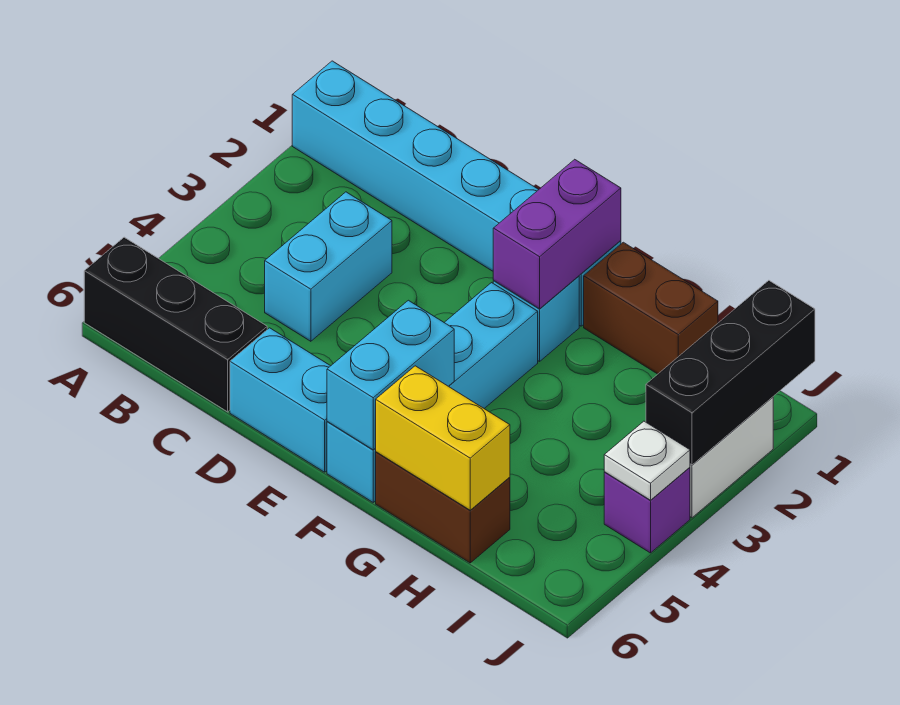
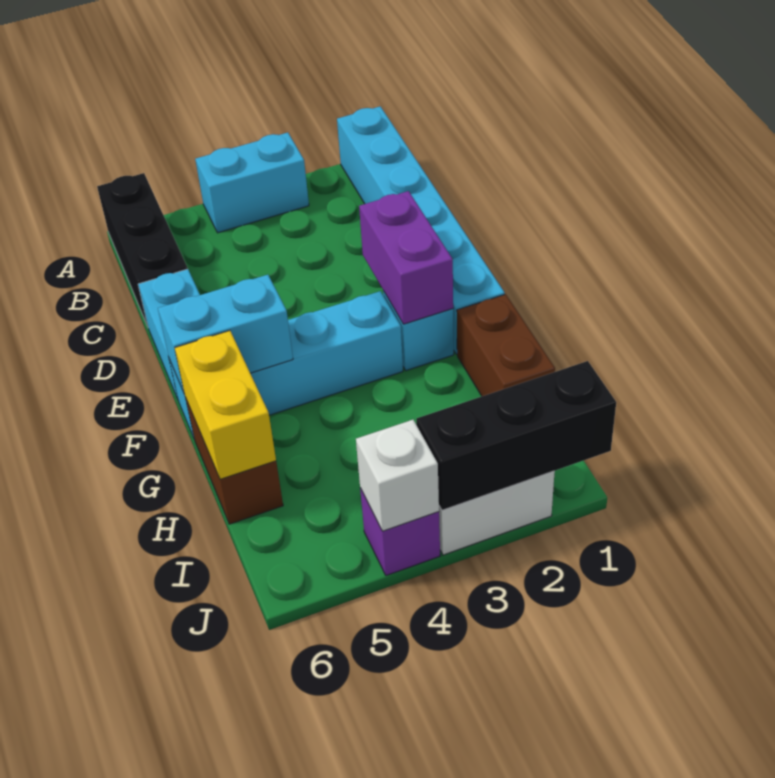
cyan brick C3:C4 level 1 -> cyan brick A3:A4 level 1
purple brick F1:F2 level 2 -> purple brick E2:F2 level 2
white plate J4 level 2 -> white brick J4 level 2

